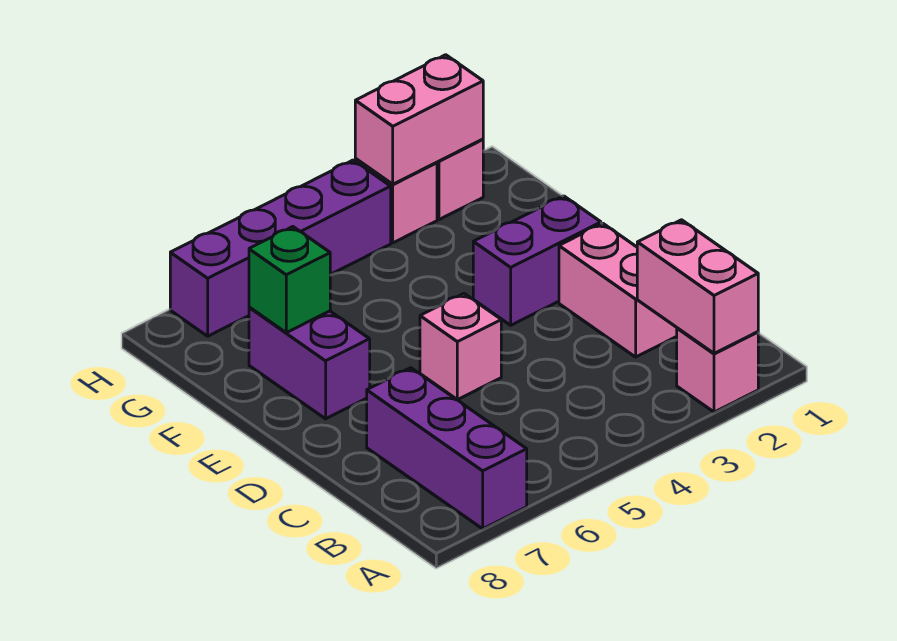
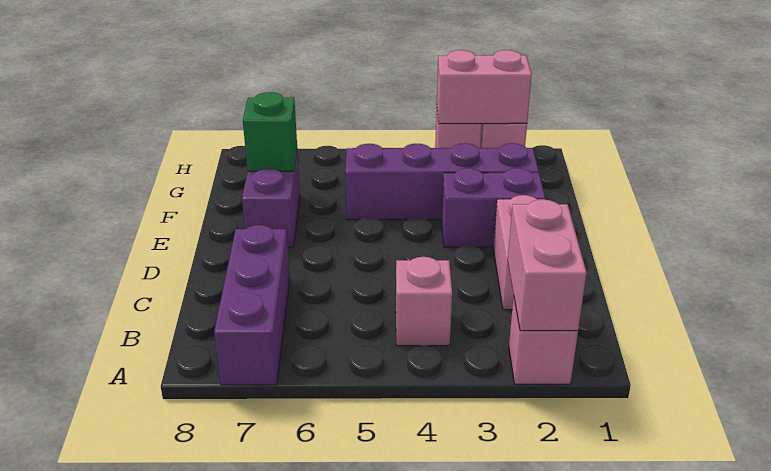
pink brick D5 level 1 -> pink brick B4 level 1
purple brick H4:H7 level 1 -> purple brick F2:F5 level 1

